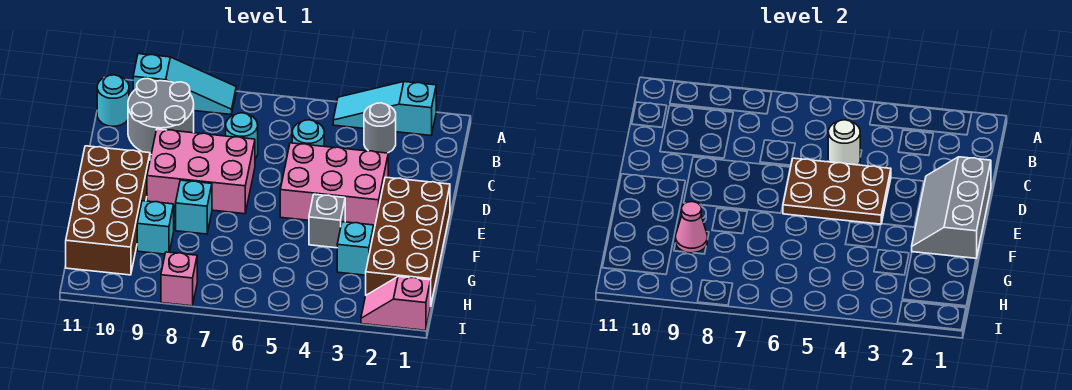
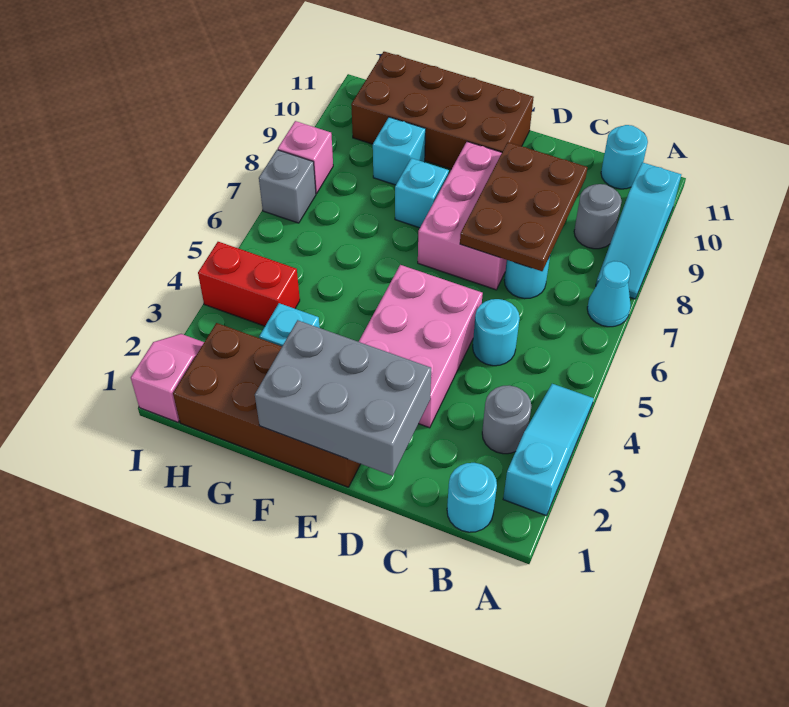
none -> cyan cone A7 level 1
none -> cyan round brick B1 level 1
grey round brick B9:C10 level 1 -> grey round brick B9 level 1
white round brick C5 level 2 -> none
grey slope D1:F2 level 2 top 1 -> grey brick D1:F2 level 2
brown plate D4:E6 level 2 -> brown plate C7:D9 level 2
grey brick F4 level 1 -> grey brick I7 level 1
pink cone G9 level 2 -> none
none -> red brick H4:I4 level 1

